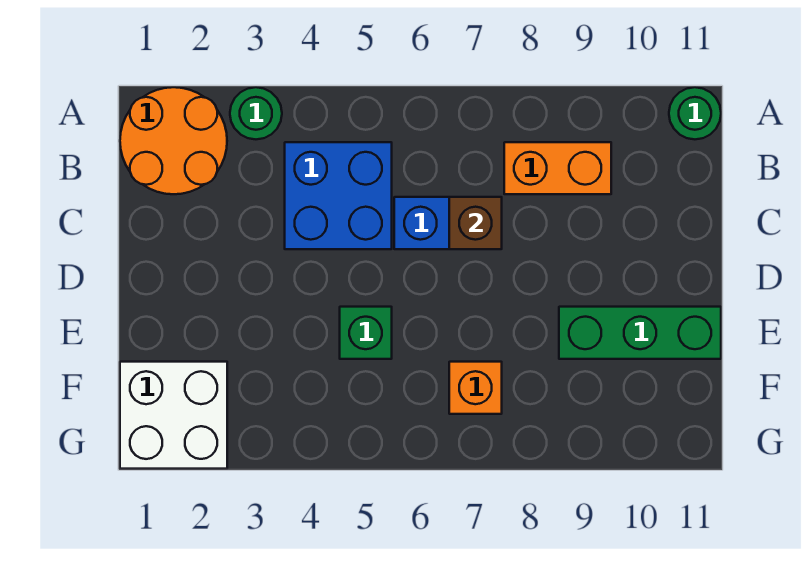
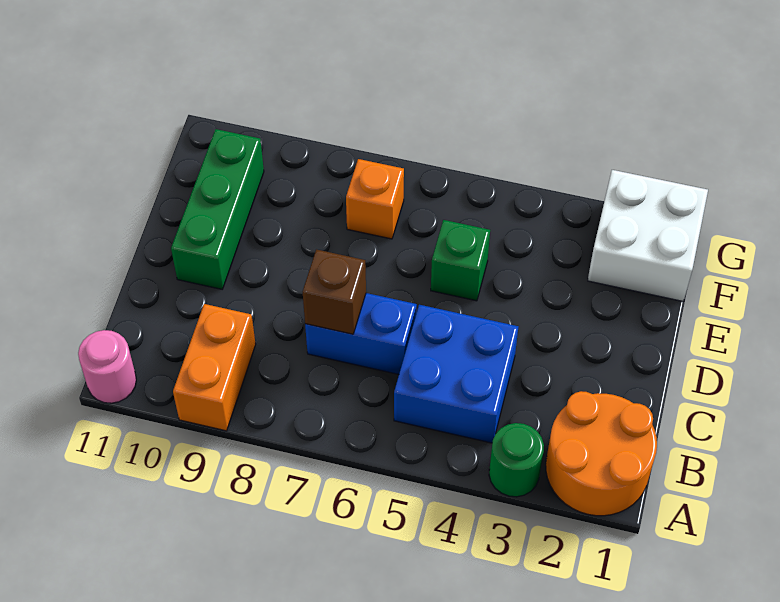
green round brick A11 level 1 -> pink round brick A11 level 1
orange brick B8:B9 level 1 -> orange brick A9:B9 level 1
green brick E9:E11 level 1 -> green brick D10:F10 level 1

